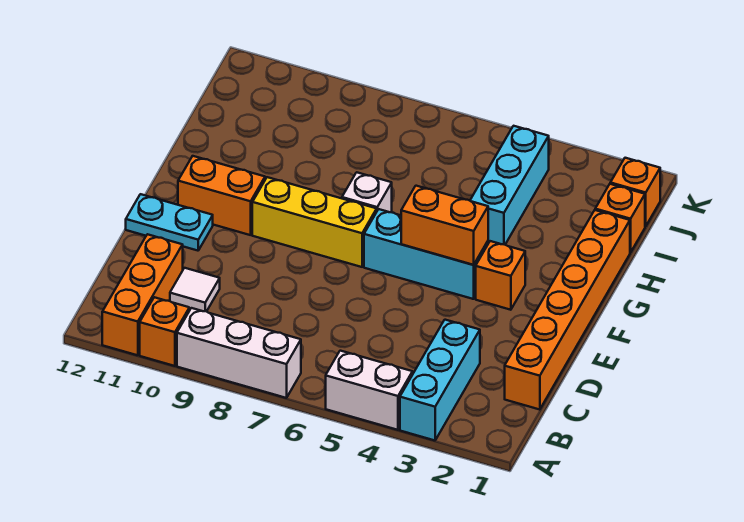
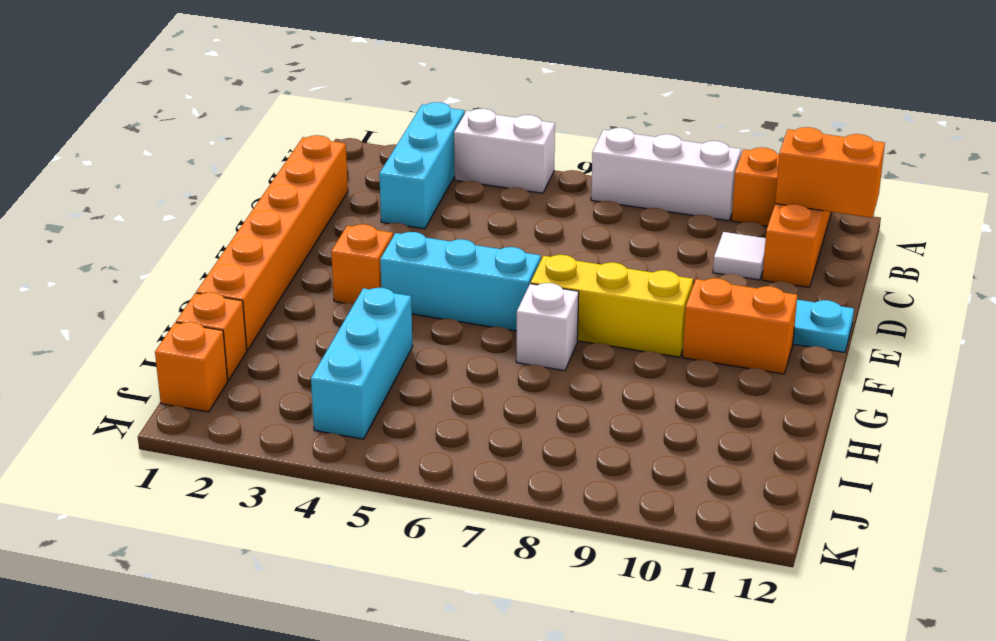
orange brick F4:F5 level 2 -> orange brick B11:B12 level 2

